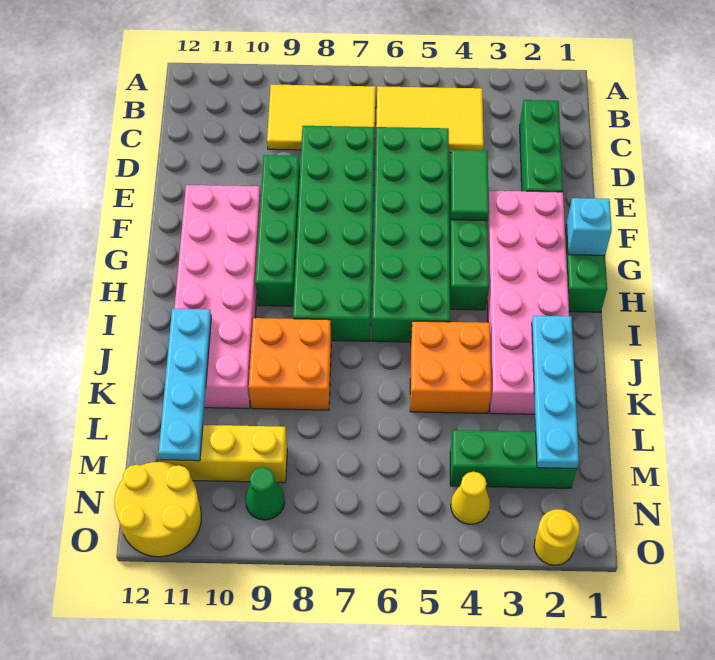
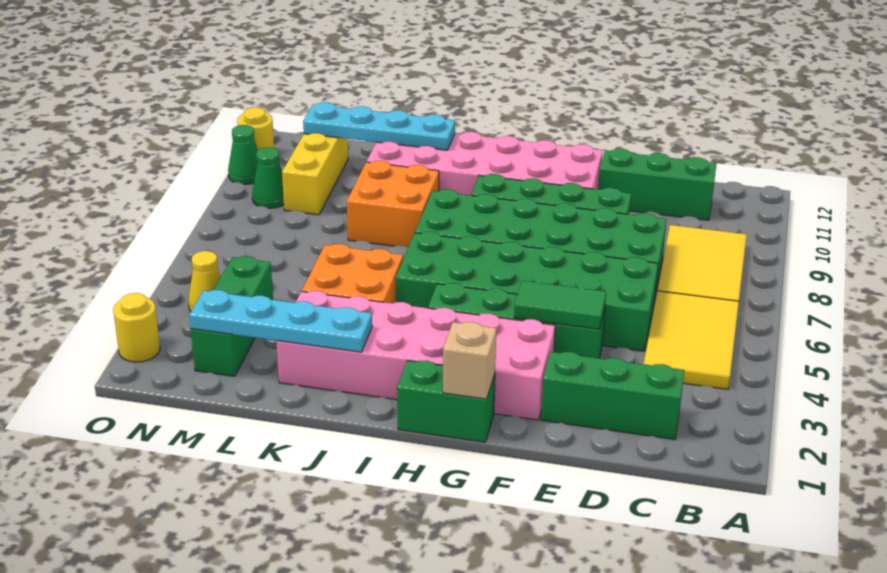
none -> green brick C11:E11 level 1
cyan brick G1 level 2 -> tan brick G1 level 2
yellow round brick N11:O12 level 1 -> yellow round brick O11 level 1
none -> green cone O10 level 1

